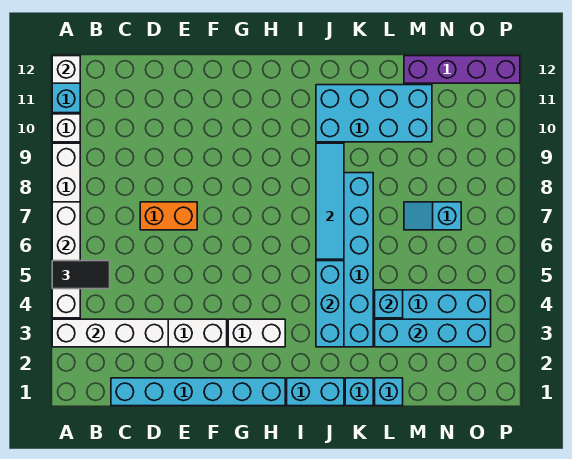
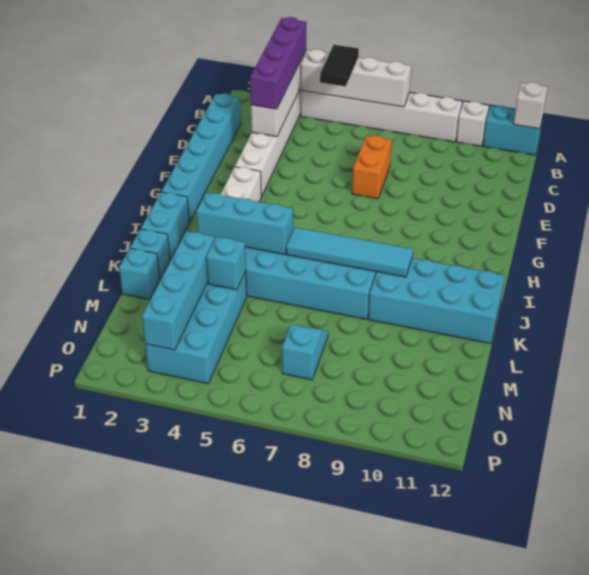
cyan brick J10:M11 level 1 -> cyan brick J9:K12 level 1
purple brick M12:P12 level 1 -> purple brick A3:D3 level 3

